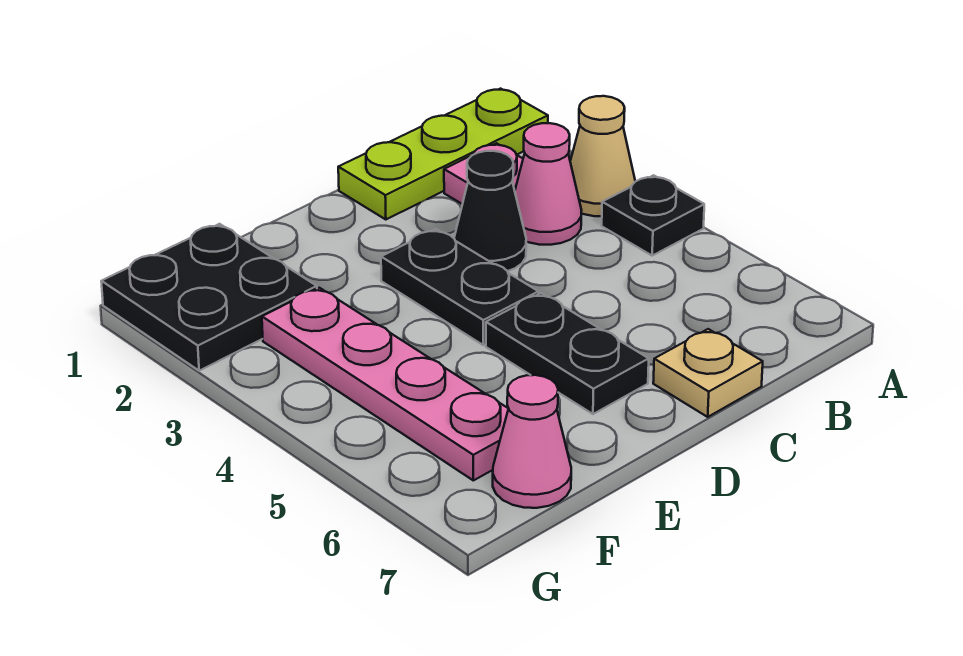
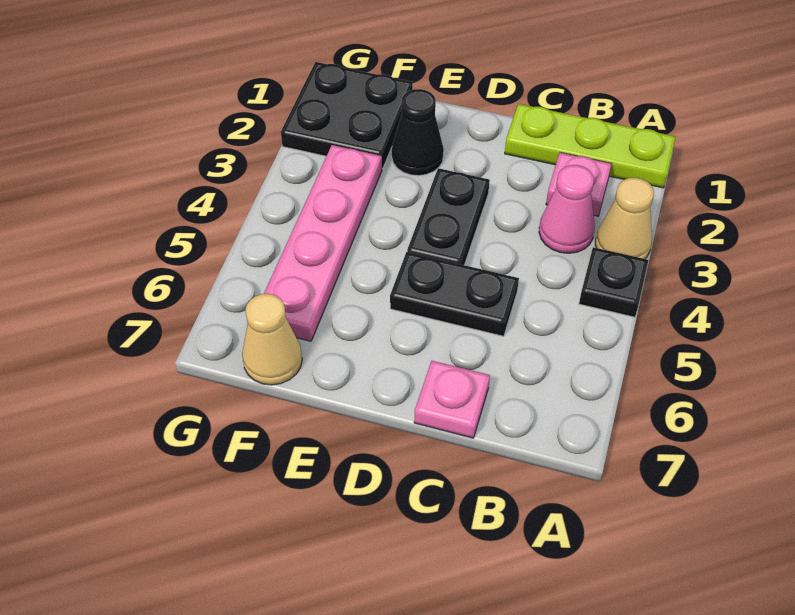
black cone C3 level 1 -> black cone E2 level 1
tan plate C7 level 1 -> pink plate C7 level 1
black plate D5:D6 level 1 -> black plate C5:D5 level 1
pink cone F7 level 1 -> tan cone F7 level 1

